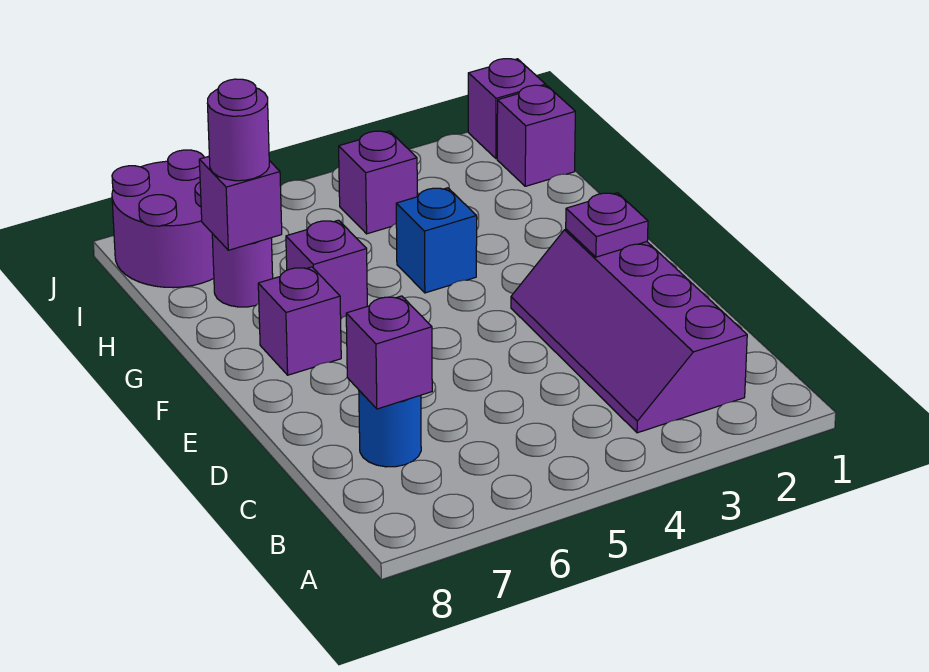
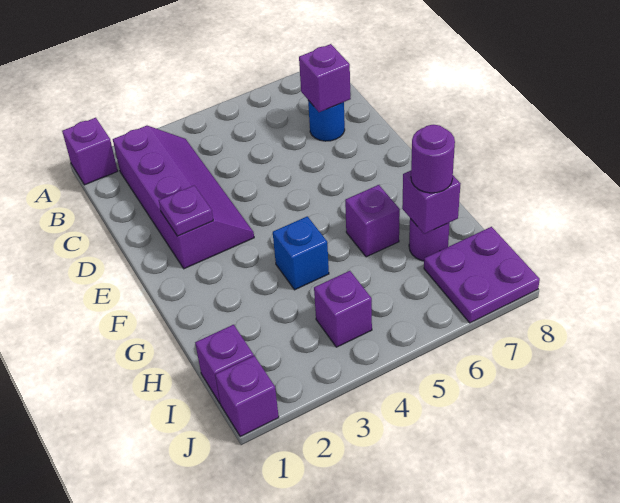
purple brick F7 level 1 -> purple brick A1 level 1
purple round brick I7:J8 level 1 -> purple plate I7:J8 level 1

